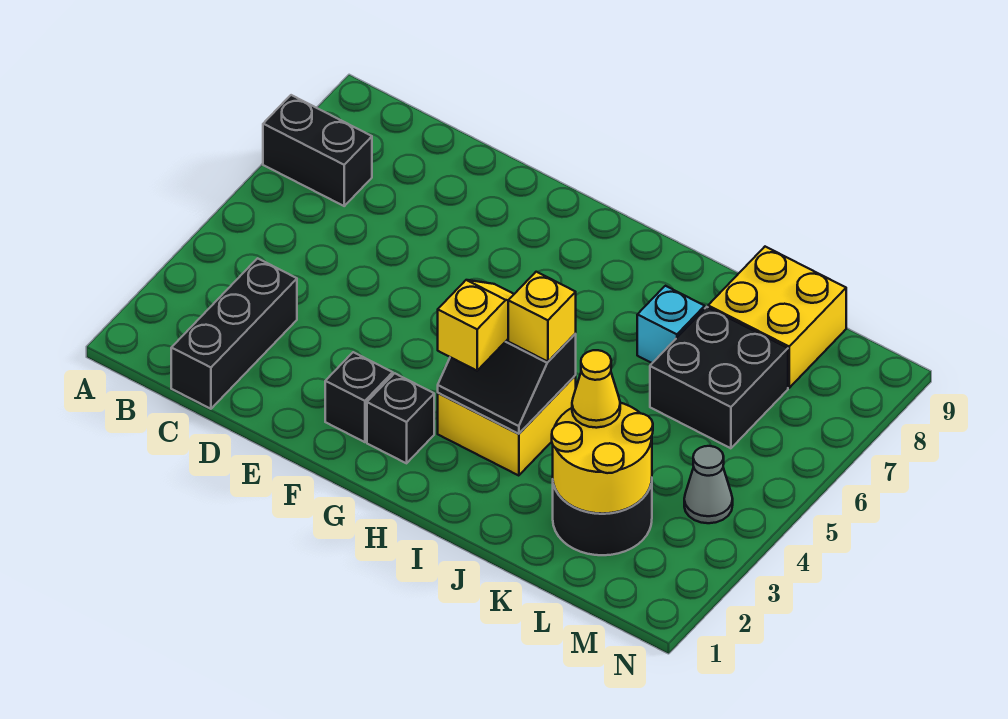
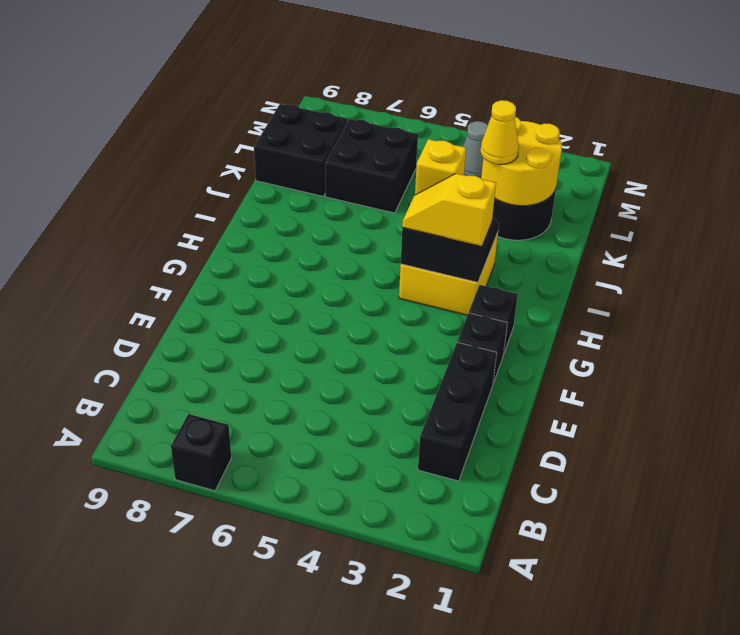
black brick A7:B7 level 1 -> black brick A7 level 1
black brick C1:C3 level 1 -> black brick C2:E2 level 1
cyan brick J7 level 1 -> none
yellow brick K8:L9 level 1 -> black brick K8:L9 level 1

